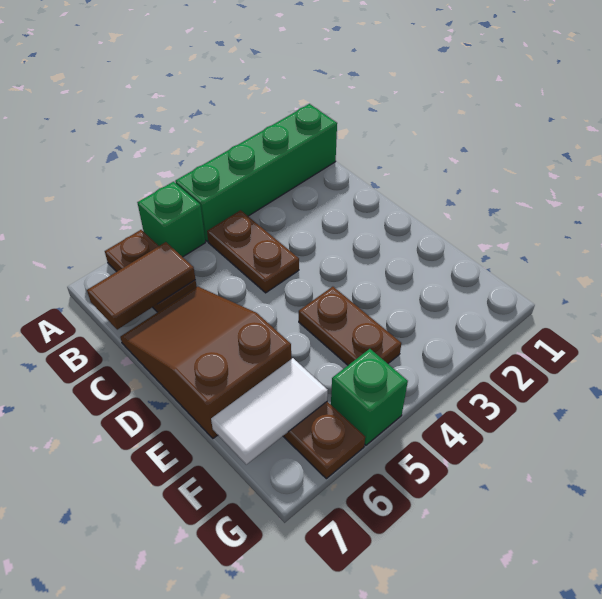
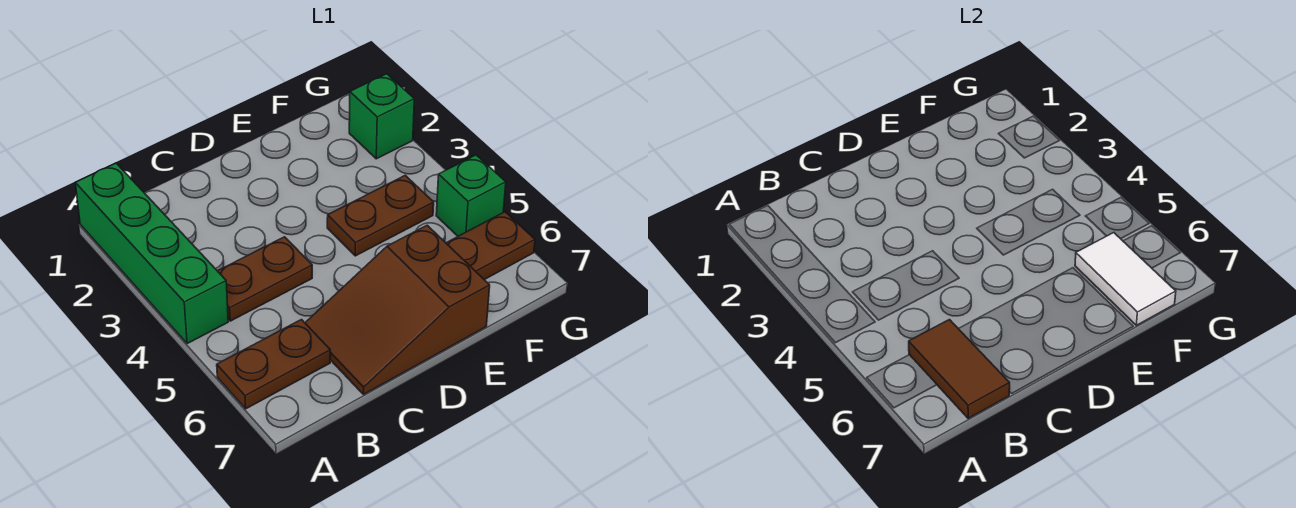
green brick A5 level 1 -> green brick G2 level 1

